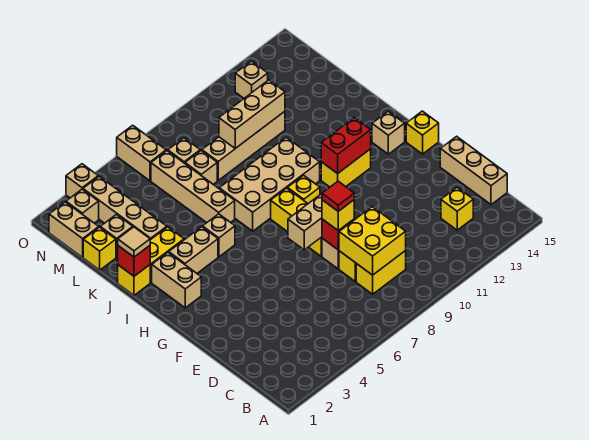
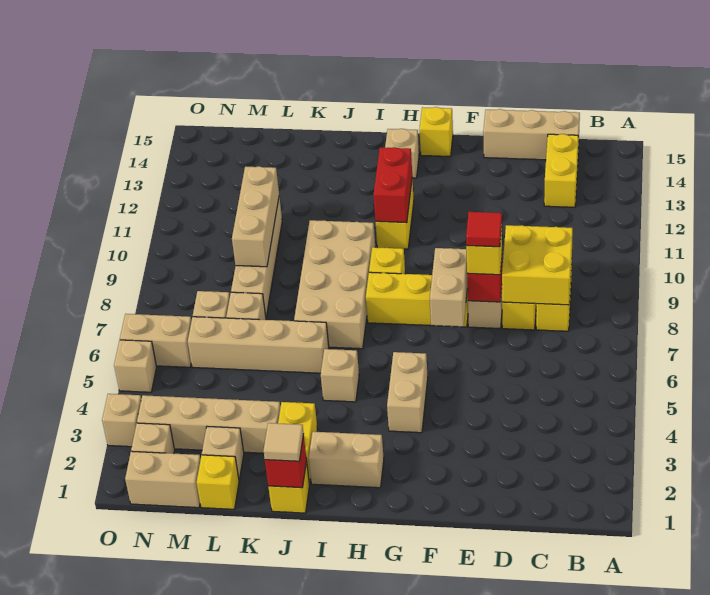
yellow brick C13 level 1 -> yellow brick C13:C14 level 1
tan brick I3:I4 level 1 -> tan brick G4:G5 level 1
tan brick N12 level 1 -> tan brick O5 level 1

